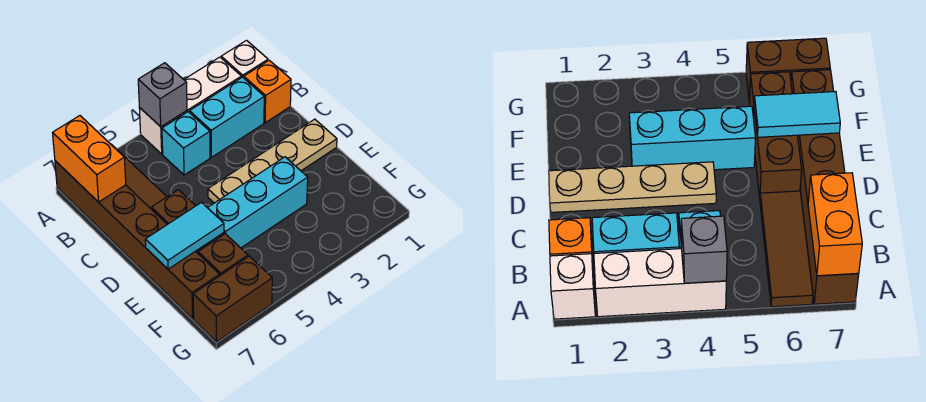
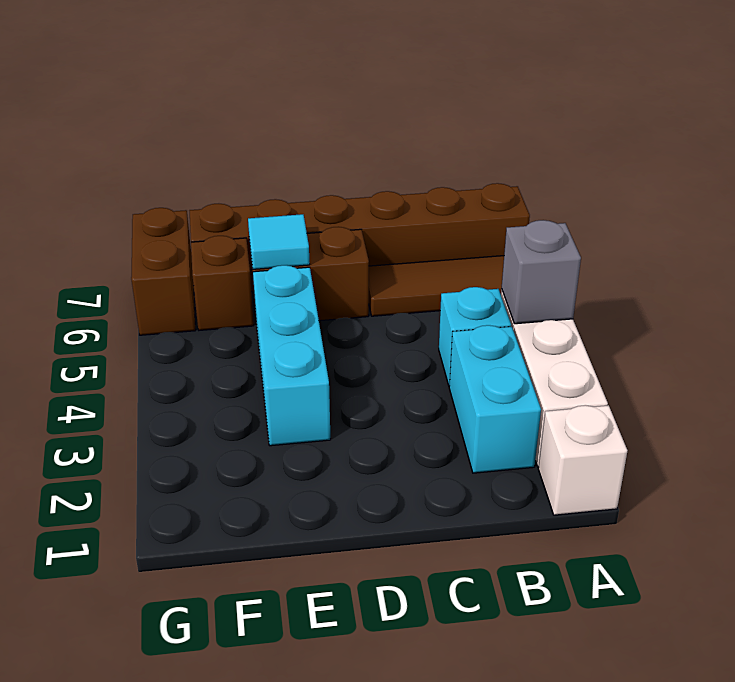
orange brick A7:B7 level 2 -> none
orange brick B1 level 1 -> none
tan plate D1:D4 level 1 -> none
cyan tile E6:E7 level 2 -> cyan tile E6 level 2

